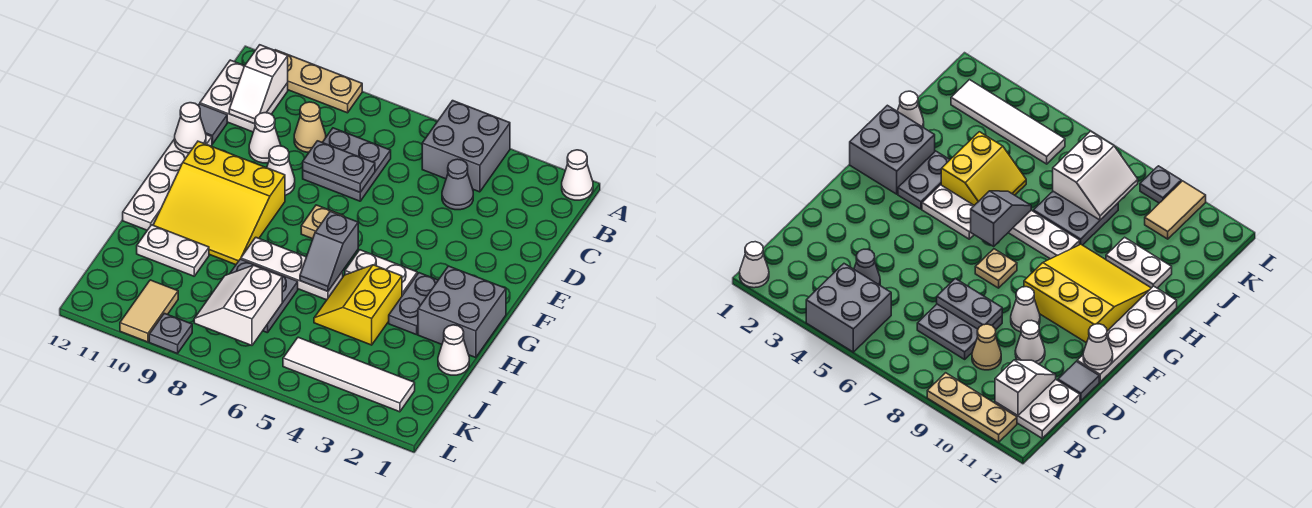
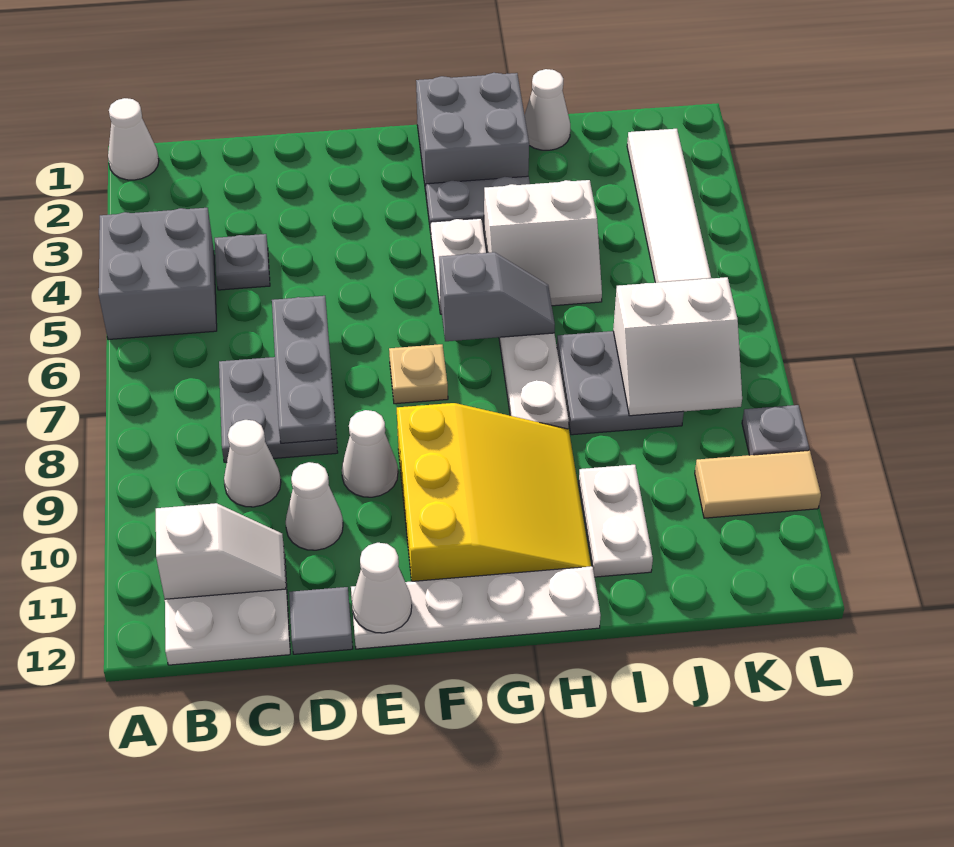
tan plate A9:A11 level 1 -> none
grey cone C4 level 1 -> grey plate C4 level 1
tan cone C9 level 1 -> white cone C9 level 1
grey plate D7:D8 level 2 -> grey plate D6:D8 level 2
yellow slope H4:I5 level 1 top 4 -> white slope H4:I5 level 1 top 4

